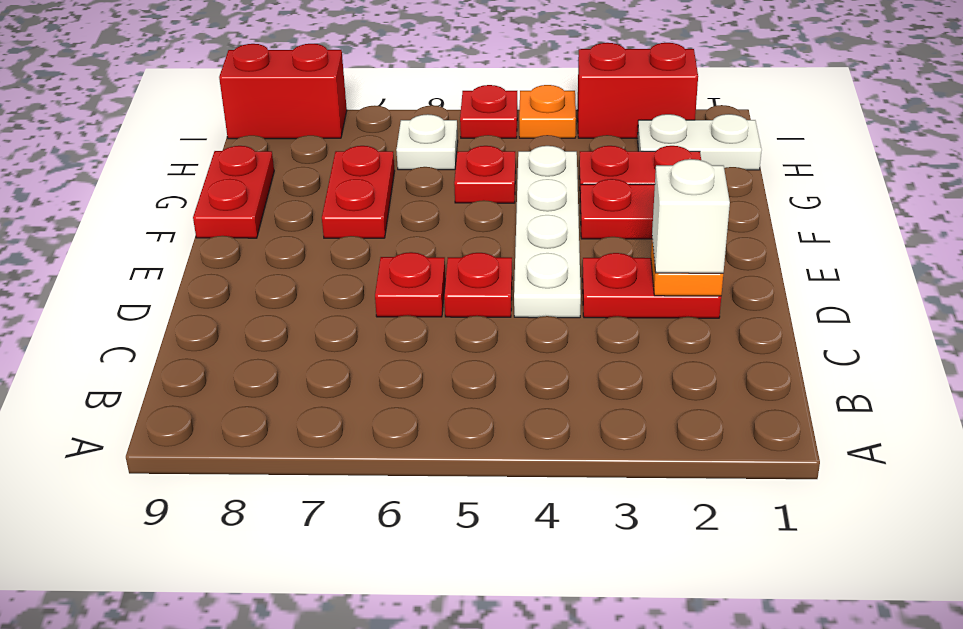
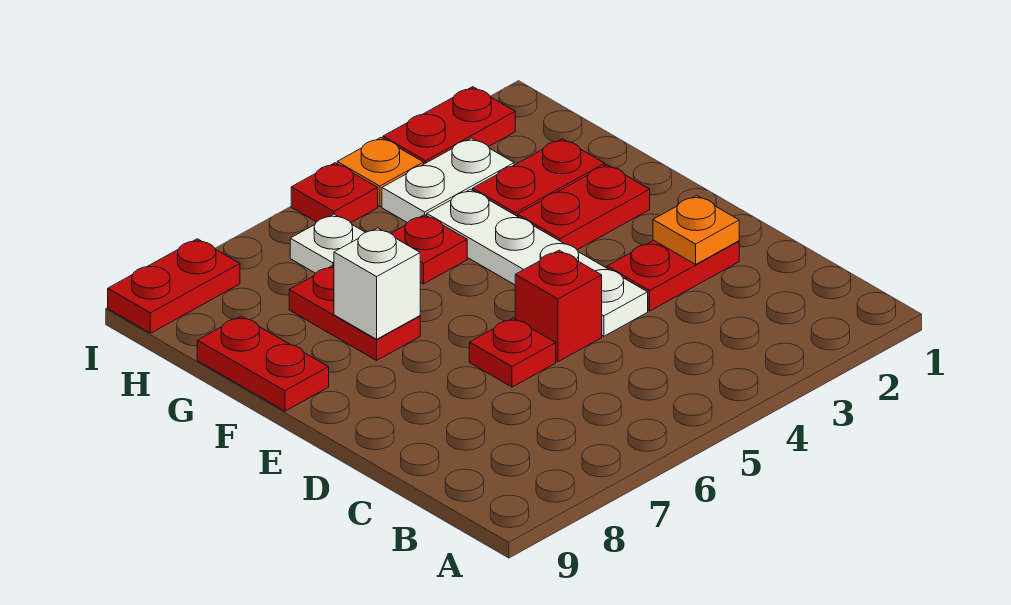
white brick D2 level 3 -> white brick F7 level 2
red plate D5 level 1 -> red brick D5 level 1
white plate H1:H2 level 1 -> white plate H3:H4 level 1
red brick I2:I3 level 1 -> red plate I2:I3 level 1
red brick I8:I9 level 1 -> red plate I8:I9 level 1

